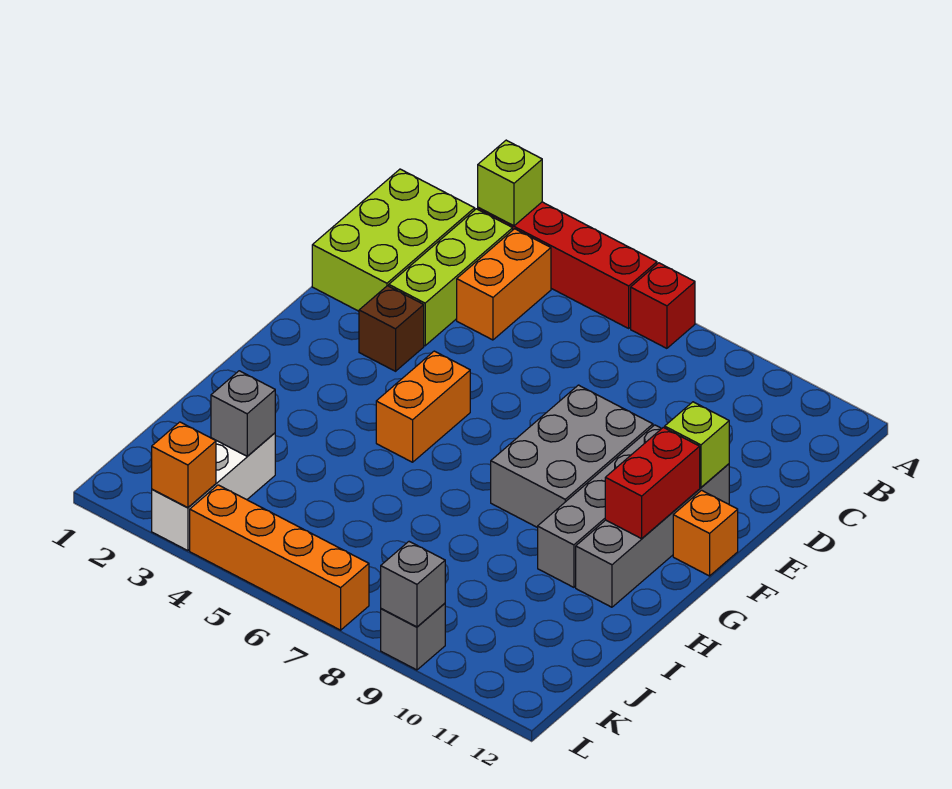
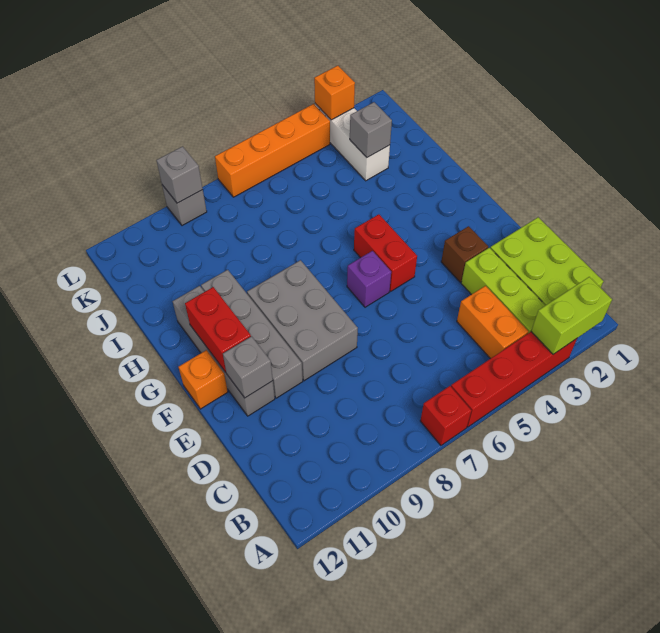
lime brick A3 level 2 -> lime brick A2:A3 level 2
lime brick E11 level 2 -> grey brick E11 level 2
orange brick F5:G5 level 1 -> red brick F5:G5 level 1
none -> purple brick F6 level 1

